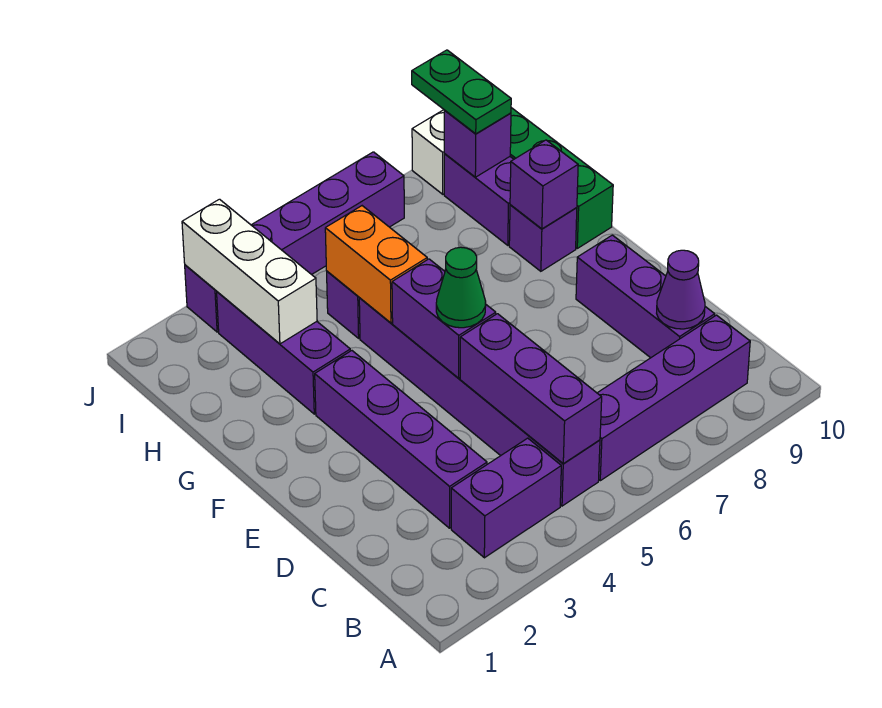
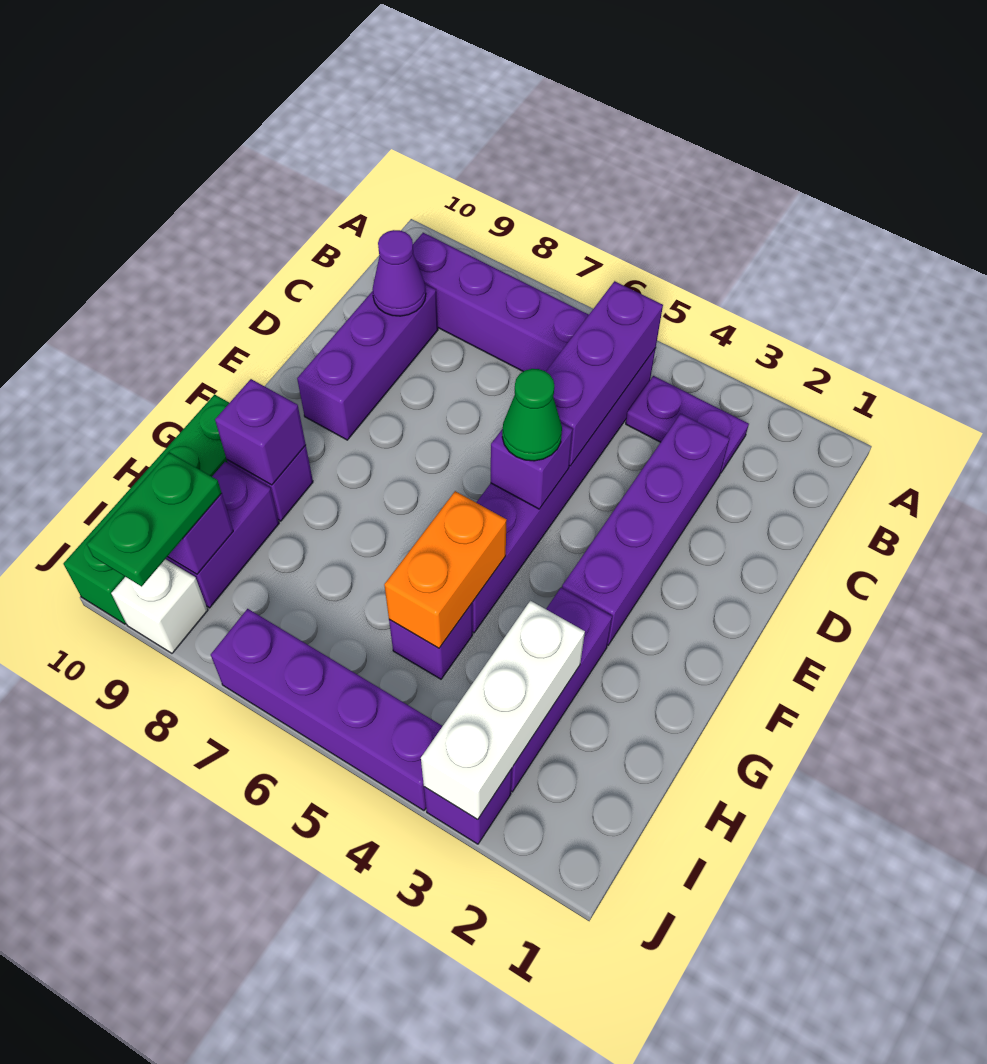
purple brick B3:B4 level 1 -> purple plate B3:B4 level 1
purple brick E5:F5 level 2 -> purple brick E5 level 2

